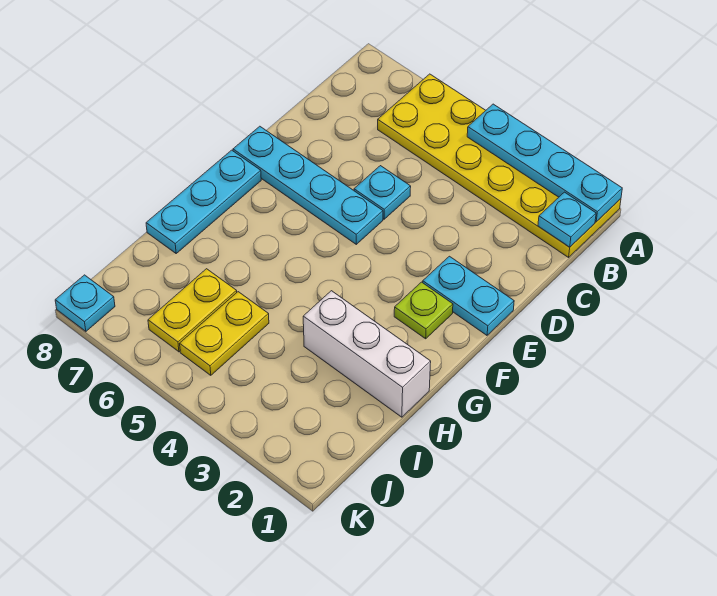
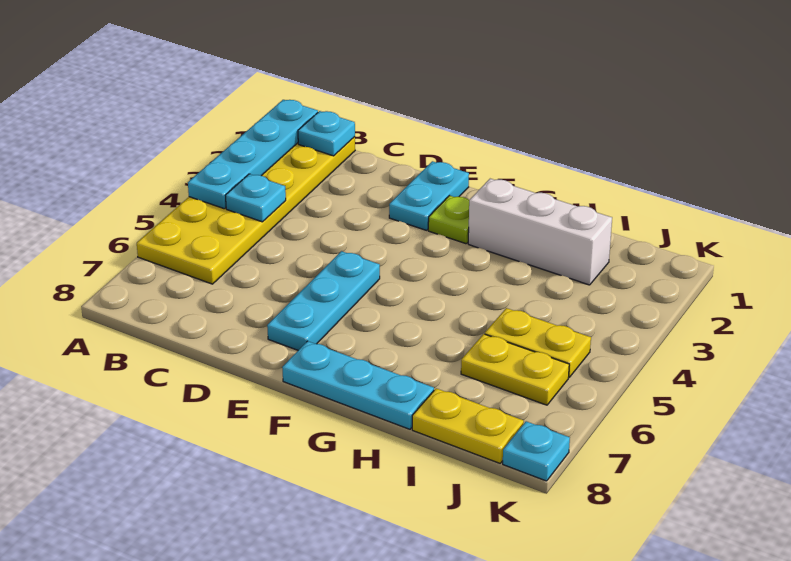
cyan plate D5 level 1 -> cyan plate B4 level 2
cyan plate E5:E8 level 1 -> cyan plate E5:E7 level 1
white brick H1:H3 level 1 -> white brick G2:I2 level 1
none -> yellow plate I8:J8 level 1

